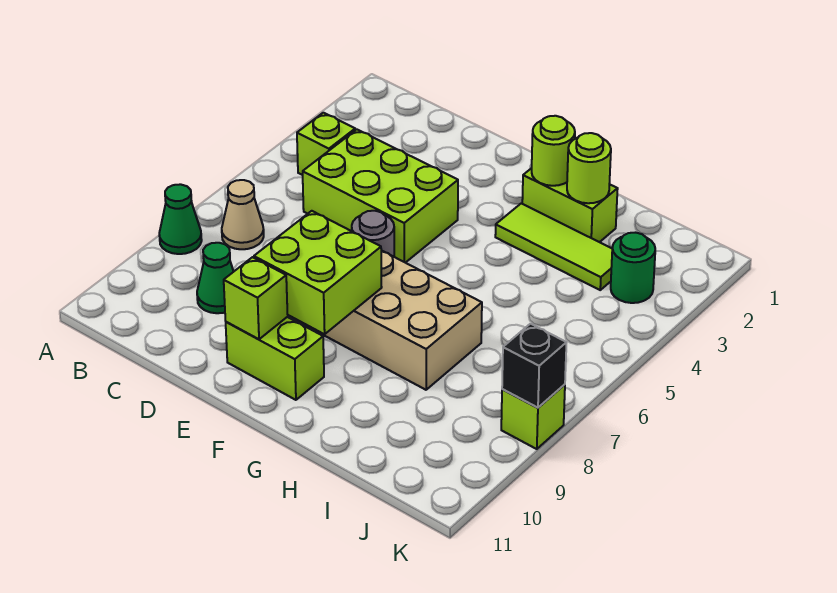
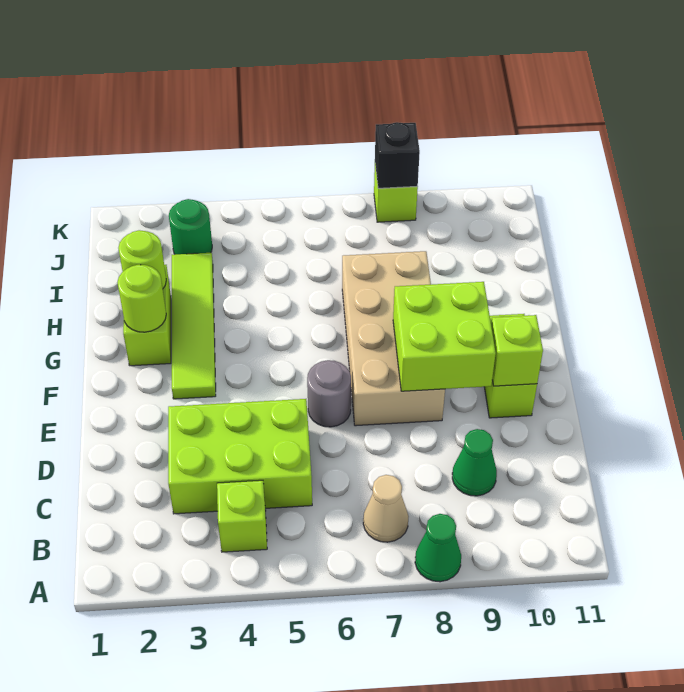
lime brick C4:E5 level 1 -> lime brick C3:D5 level 1
lime tile G3:I3 level 1 -> lime tile F3:I3 level 1

